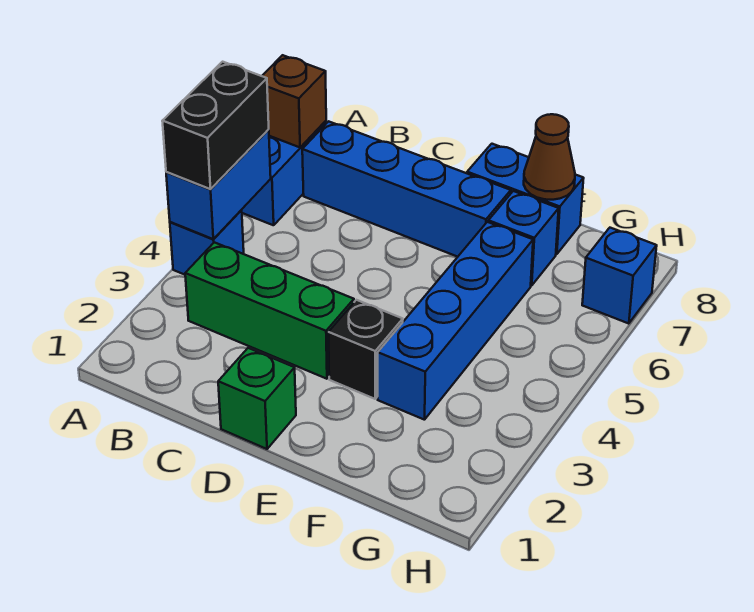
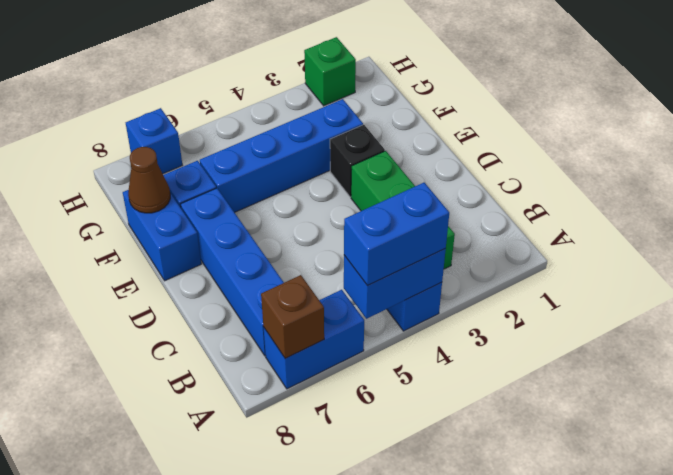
black brick A4:A5 level 3 -> blue brick A4:A5 level 3
green brick D1 level 1 -> green brick H2 level 1

